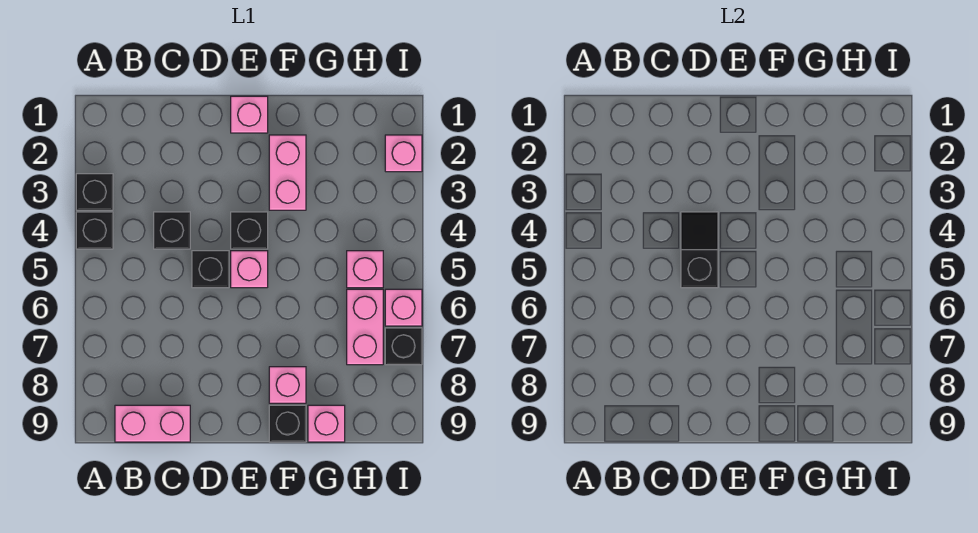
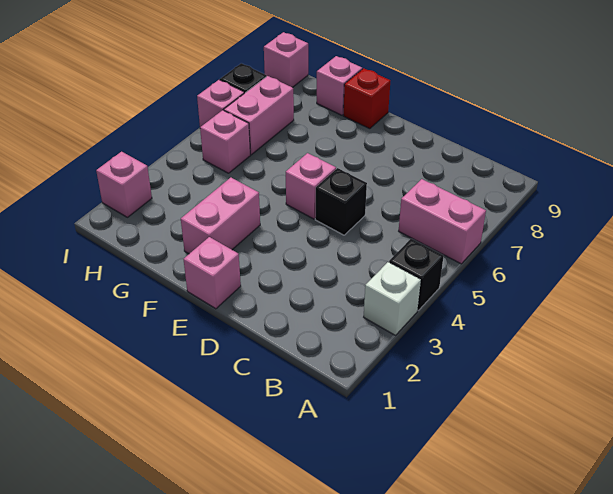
black brick A3 level 1 -> white brick A3 level 1
pink brick B9:C9 level 1 -> pink brick A6:B6 level 1
black brick C4 level 1 -> none
black slope D4:D5 level 2 top 5 -> none
black brick E4 level 1 -> none
pink brick F8 level 1 -> pink brick I9 level 1
black brick F9 level 1 -> red brick F9 level 1

